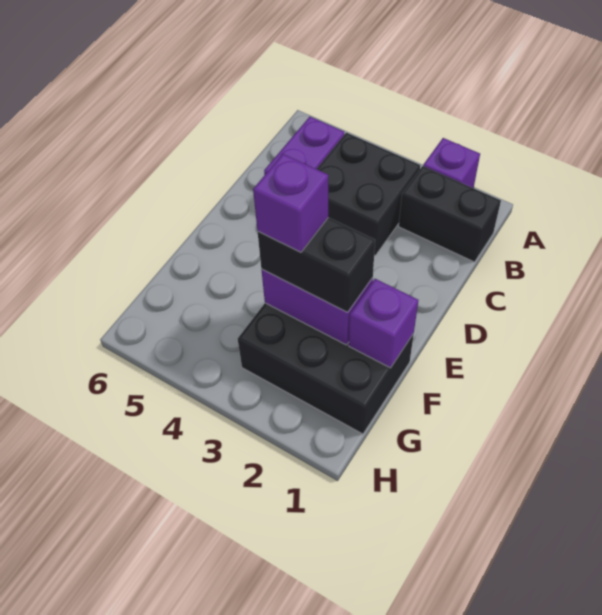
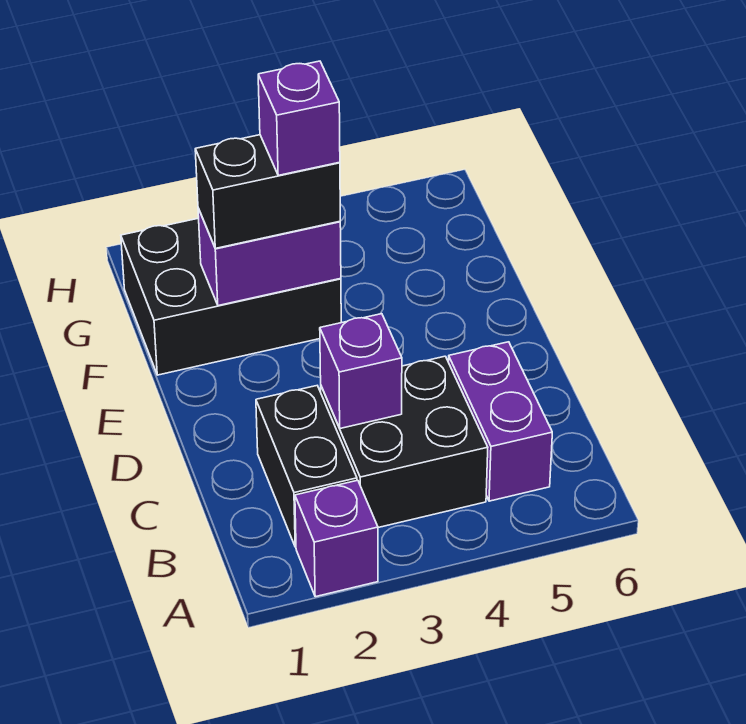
black brick B1:B2 level 1 -> black brick B2:C2 level 1
purple brick F1 level 2 -> purple brick C3 level 2

